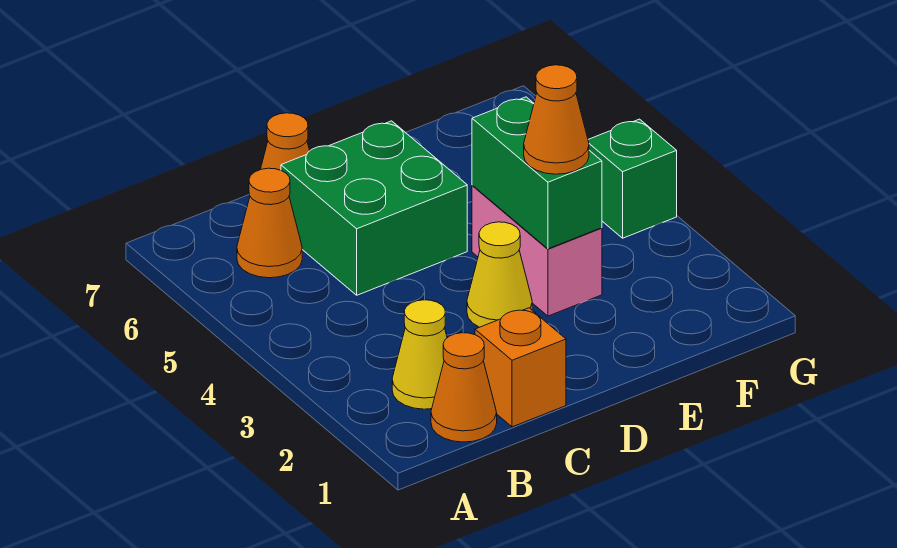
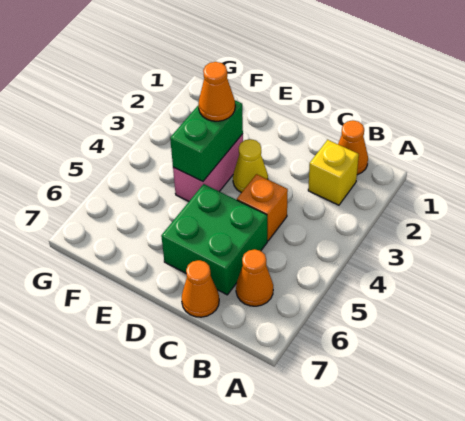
yellow cone B2 level 1 -> yellow brick B2 level 1
orange brick C1 level 1 -> orange brick C4 level 1
green brick G4 level 1 -> none

